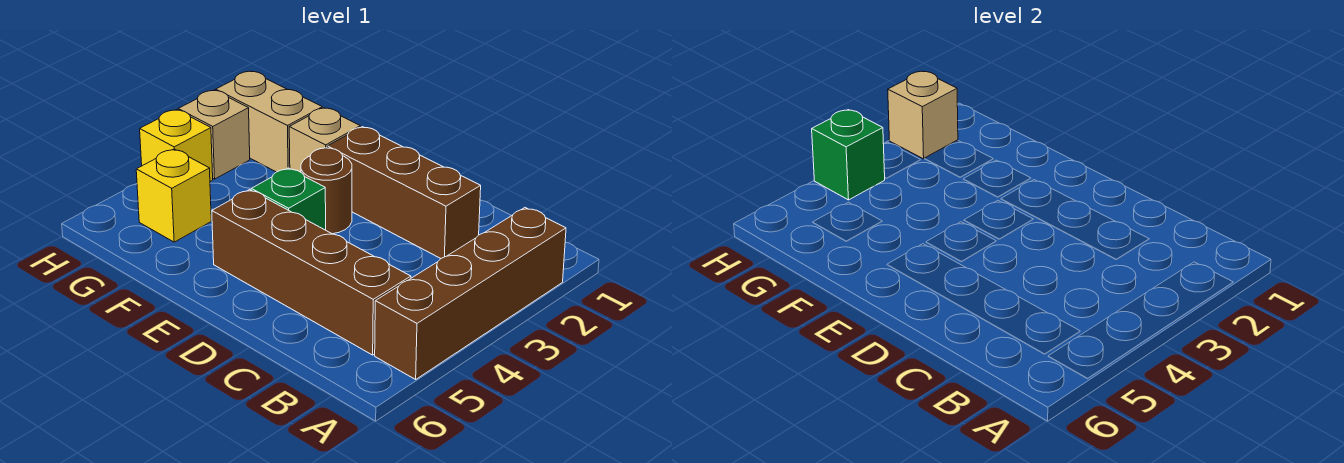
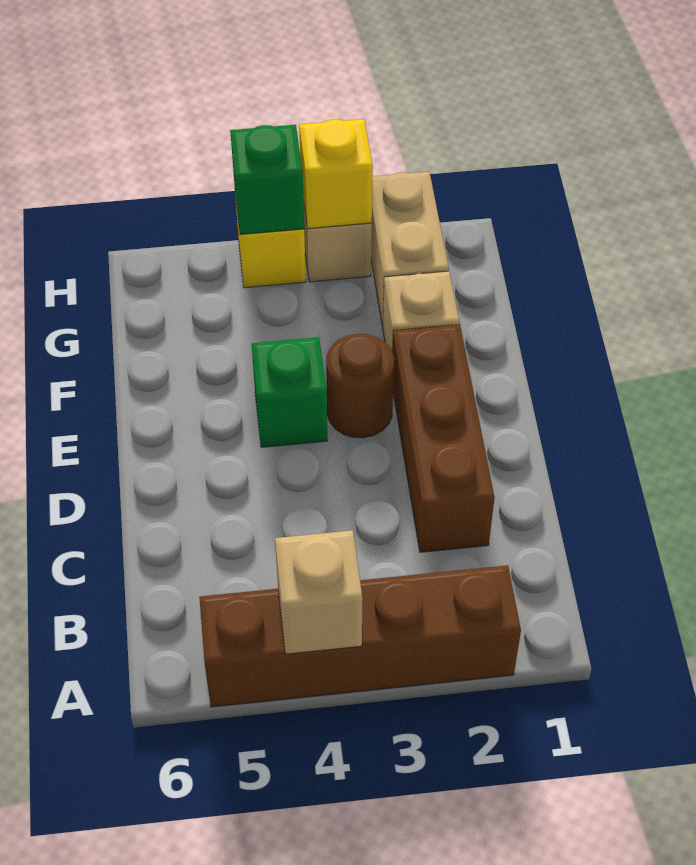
brown brick B5:E5 level 1 -> none
yellow brick G5 level 1 -> yellow brick H3 level 2
tan brick H2 level 2 -> tan brick A4 level 2

